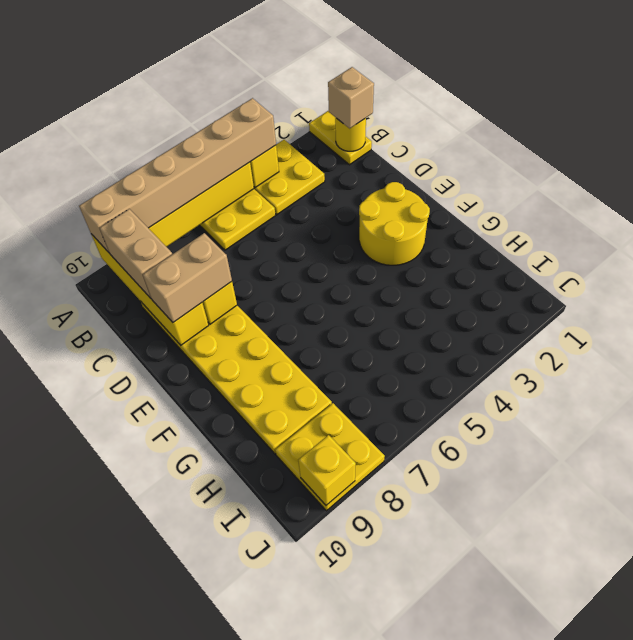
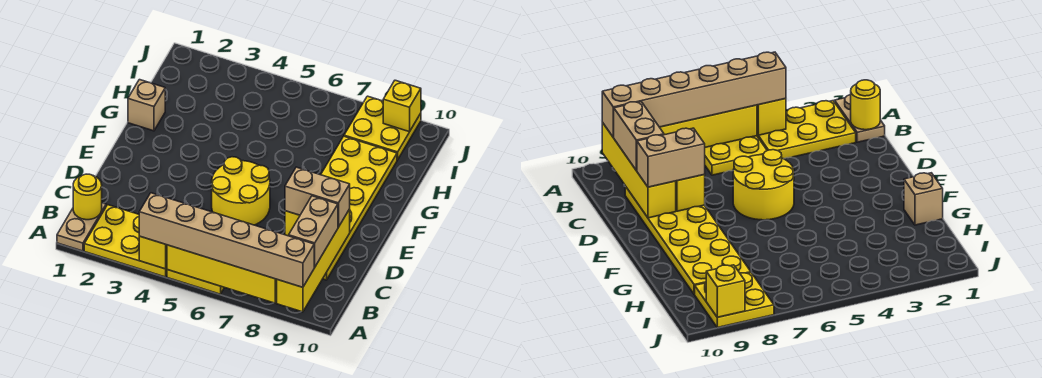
yellow plate A1:B1 level 1 -> tan plate A1:B1 level 1
yellow plate A3:B4 level 1 -> yellow plate A2:B4 level 1
tan brick B1 level 3 -> tan brick G1 level 1
yellow round brick E2:F3 level 1 -> yellow round brick D5:E6 level 1

